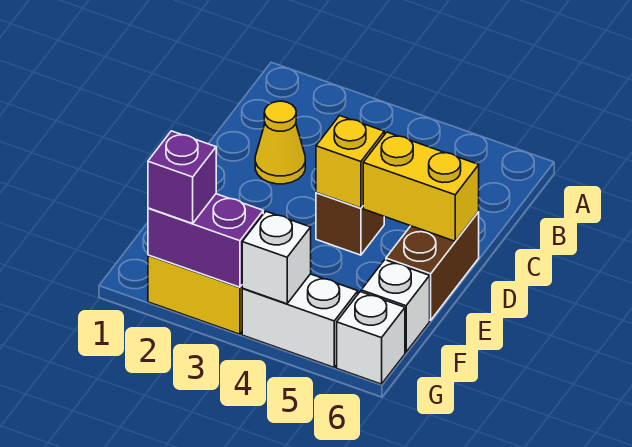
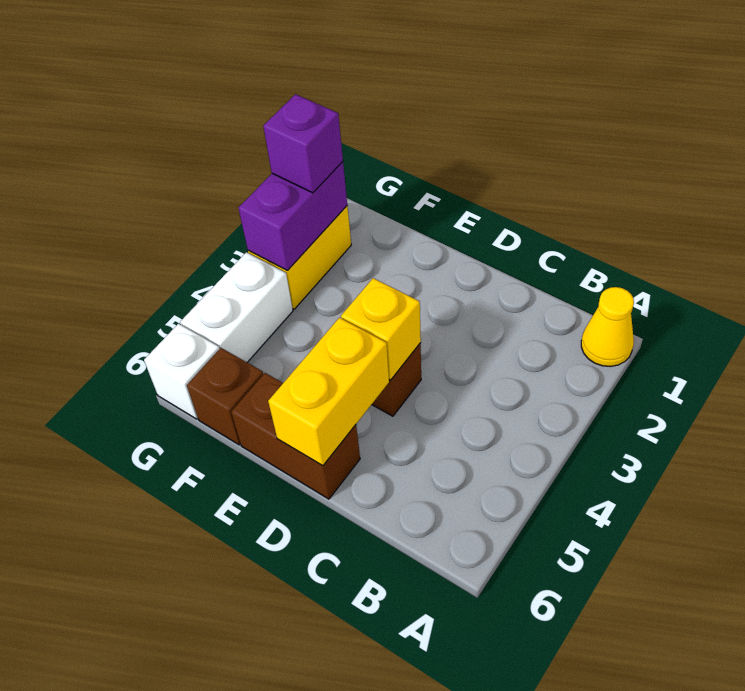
yellow cone C2 level 1 -> yellow cone A1 level 1
white brick F6 level 1 -> brown brick F6 level 1
white brick G4 level 2 -> none

